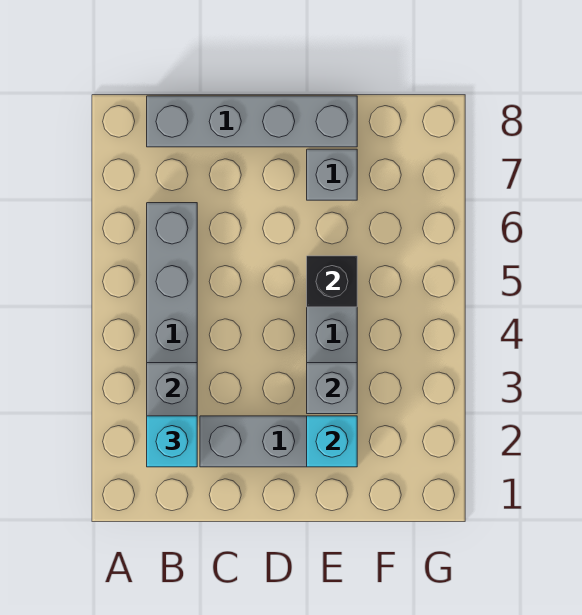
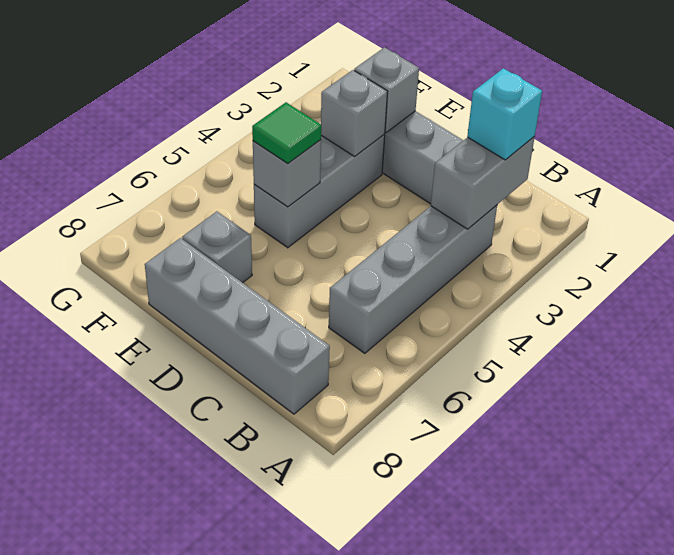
cyan brick E2 level 2 -> grey brick E2 level 2
black brick E5 level 2 -> grey brick E5 level 2
none -> green tile E5 level 3

